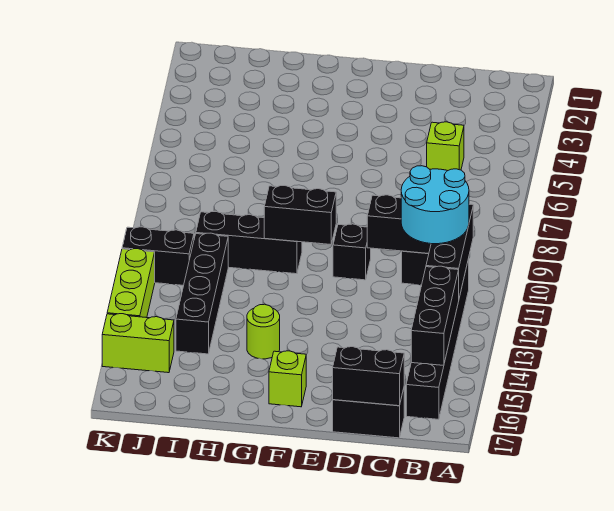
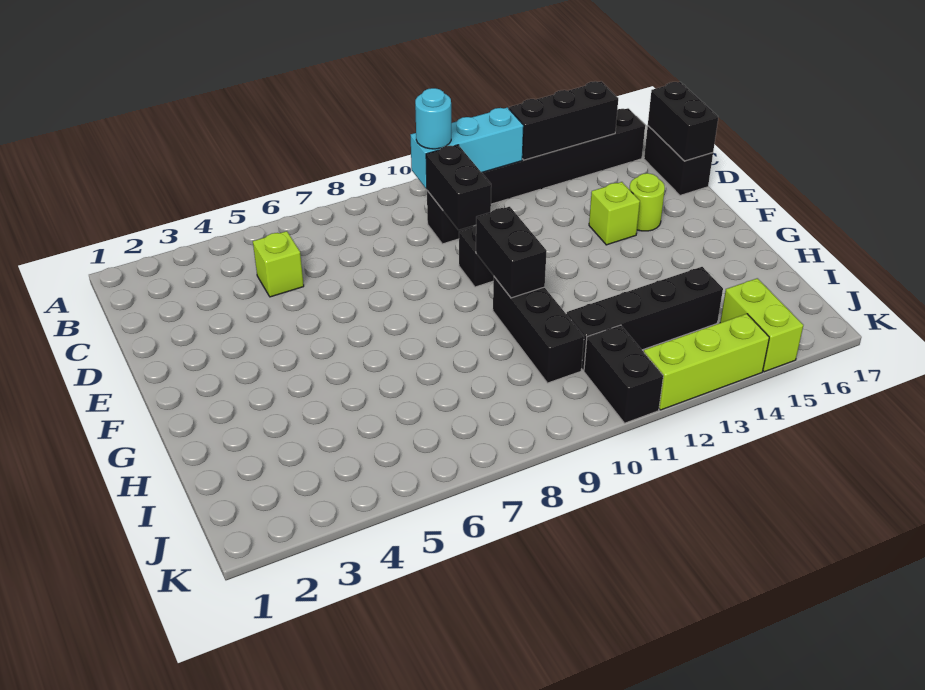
black brick B10:B12 level 2 -> cyan brick B10:B12 level 2
cyan round brick B10:C11 level 3 -> cyan round brick B10 level 3
lime brick F16 level 1 -> lime brick E14 level 1
lime round brick G14 level 1 -> lime round brick E15 level 1

